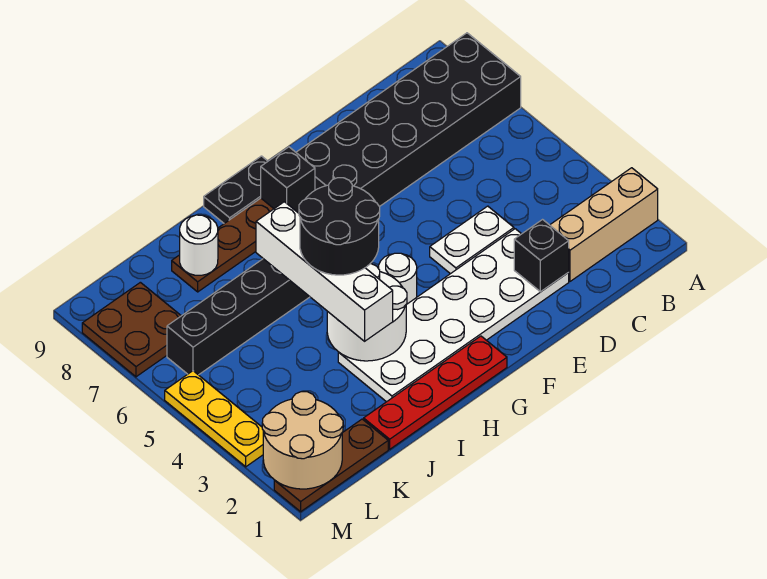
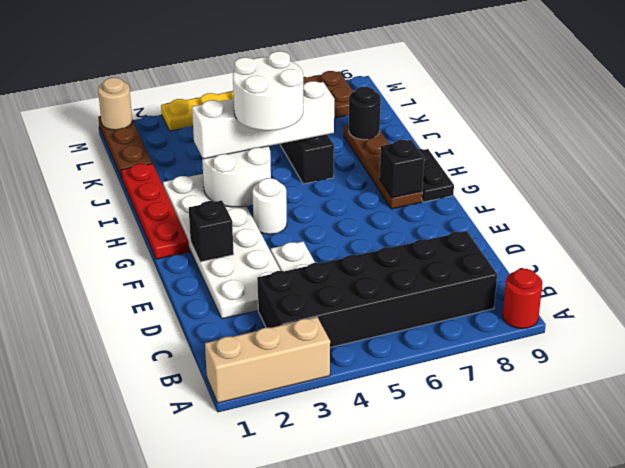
tan brick A2:C2 level 1 -> tan brick A1:A3 level 1
black brick A7:F8 level 1 -> black brick B3:C8 level 1
none -> red round brick A9 level 1
black brick D2 level 2 -> black brick F2 level 2
black round brick H4:I5 level 4 -> white round brick H4:I5 level 4
white round brick J8 level 2 -> black round brick J8 level 2
tan round brick L1:M2 level 2 -> tan round brick M1 level 2

